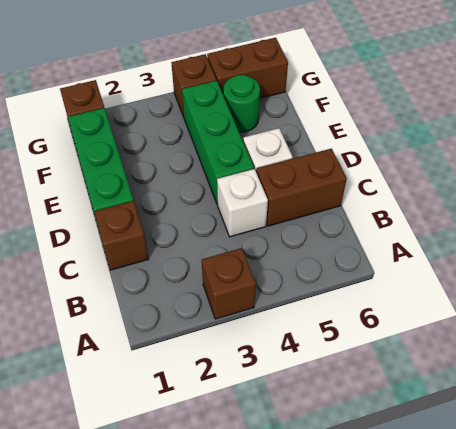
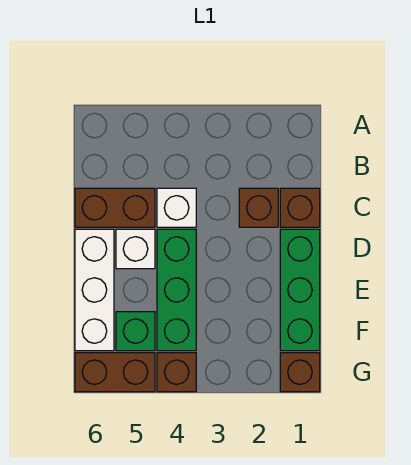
brown brick A3 level 1 -> brown brick C2 level 1
none -> white brick D6:F6 level 1
green round brick F5 level 1 -> green brick F5 level 1

